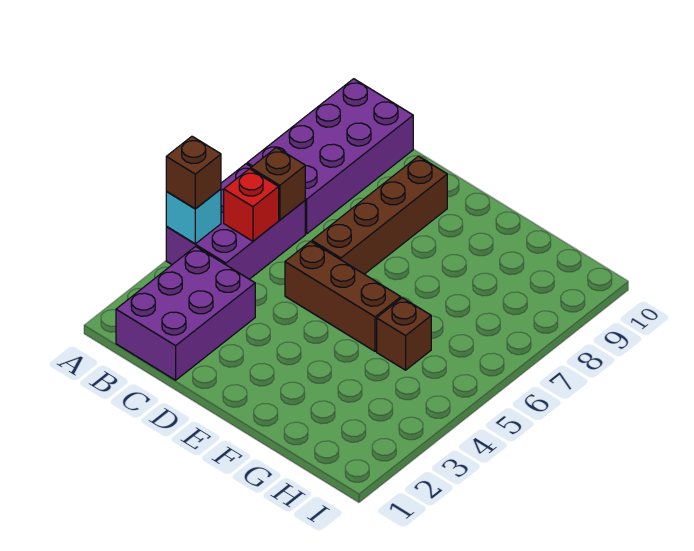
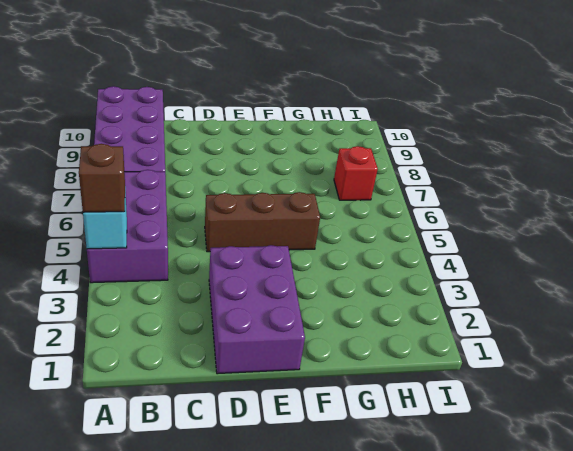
purple brick B1:C3 level 1 -> purple brick D1:E3 level 1
red brick B5 level 2 -> red brick H7 level 1
brown brick B6 level 2 -> none
brown brick D6:D9 level 1 -> none
brown brick G5 level 1 -> none

